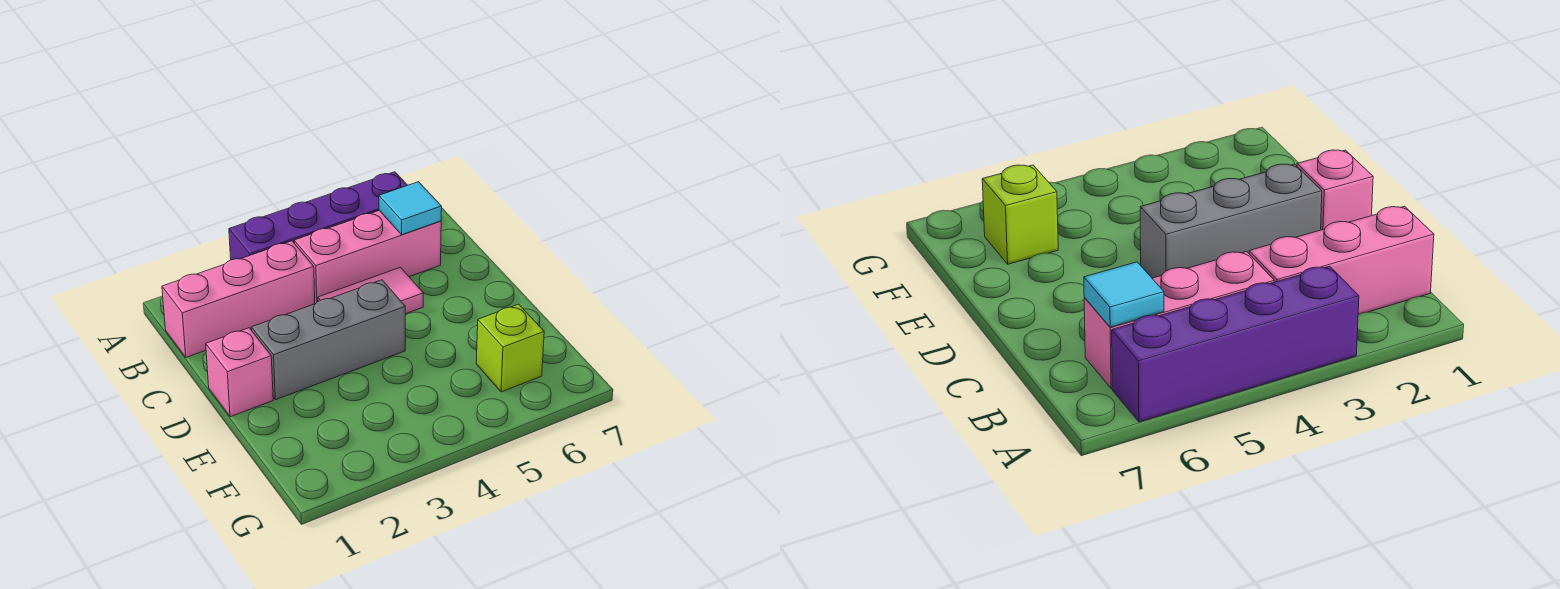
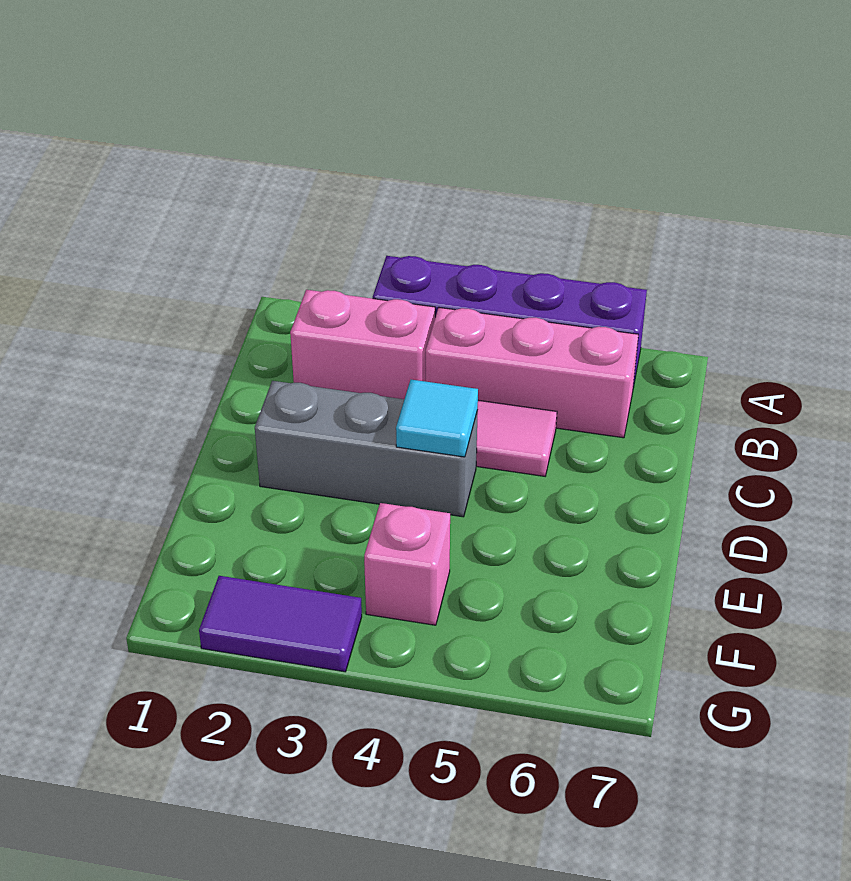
pink brick B1:B3 level 1 -> pink brick B2:B3 level 1
cyan tile B6 level 2 -> cyan tile D4 level 2
pink brick D1 level 1 -> pink brick F4 level 1
lime brick F6 level 1 -> none
none -> purple tile G2:G3 level 1

